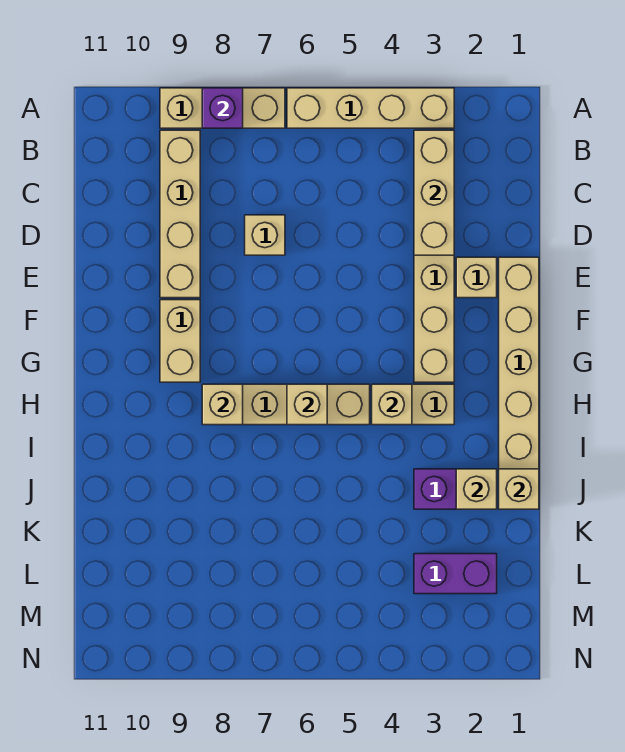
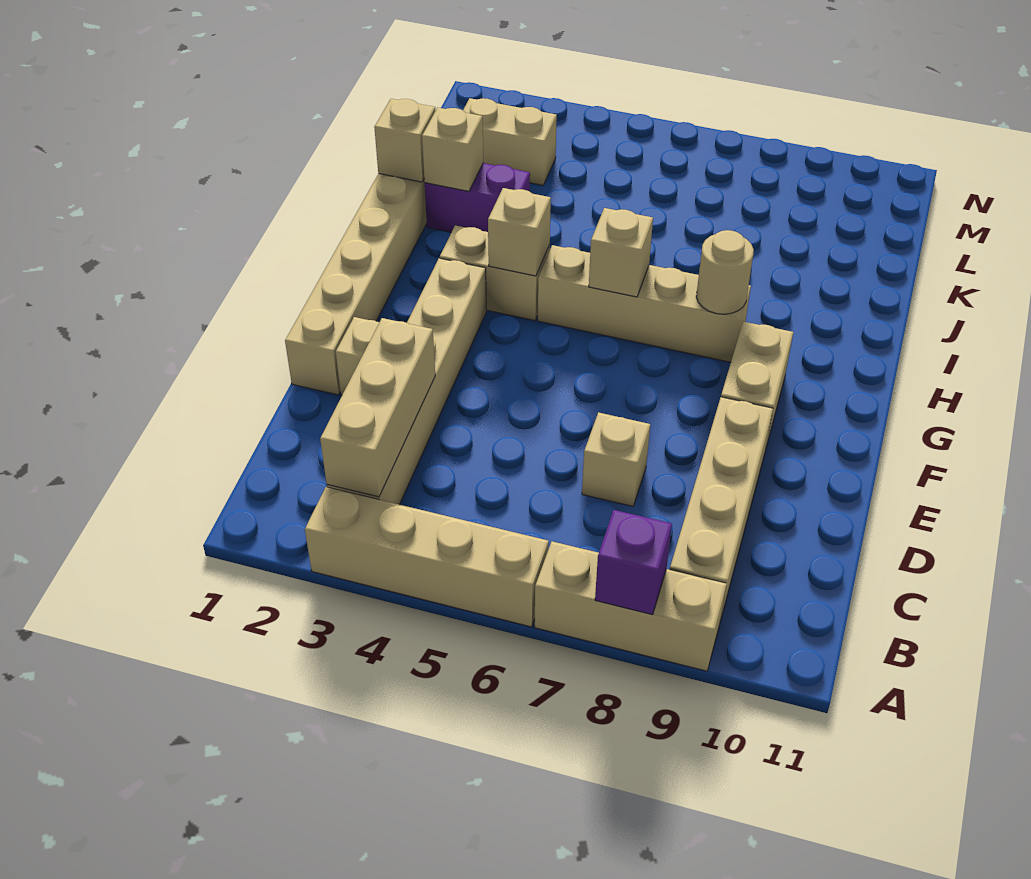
tan brick H8 level 2 -> tan round brick H8 level 2
purple brick L2:L3 level 1 -> tan brick L2:L3 level 1

